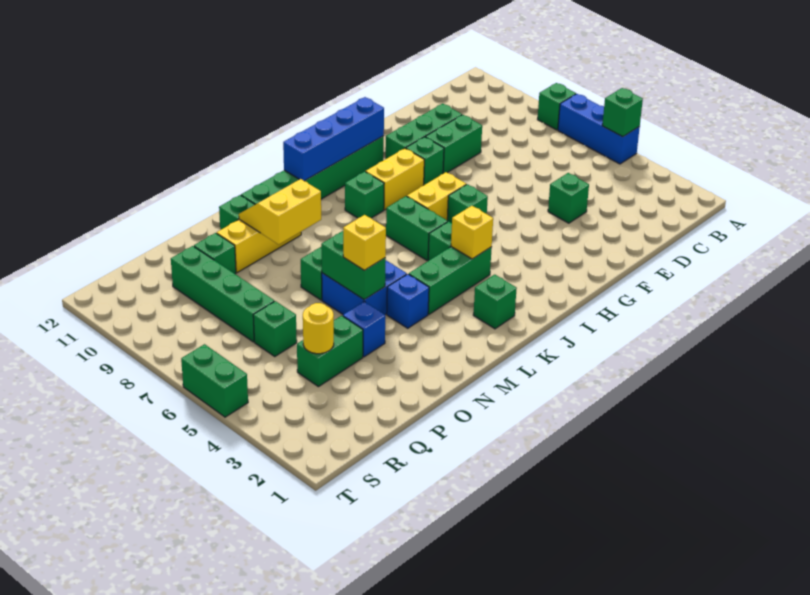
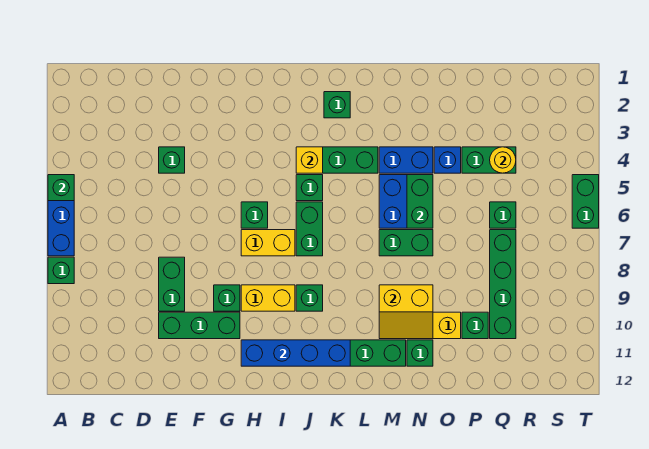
green brick E9:F9 level 1 -> green brick E8:E9 level 1
blue brick M4 level 1 -> blue brick M4:N4 level 1
yellow brick N5 level 3 -> none

